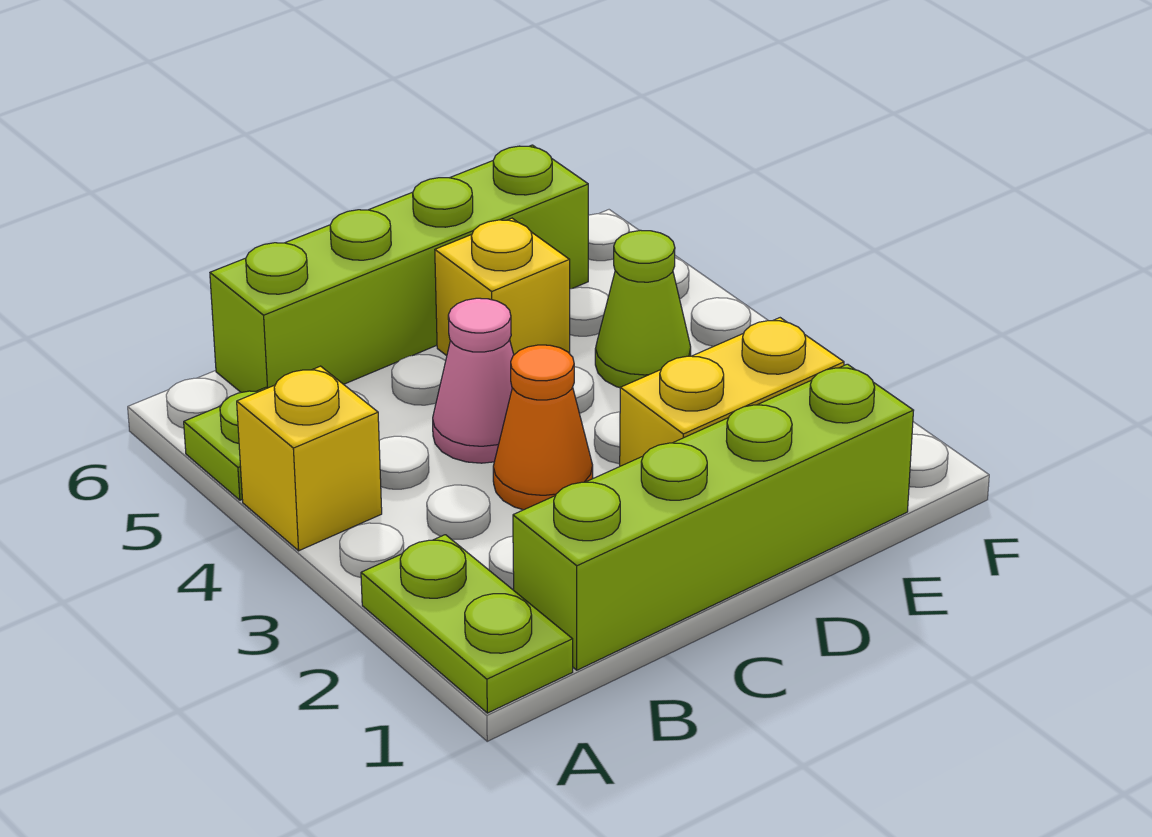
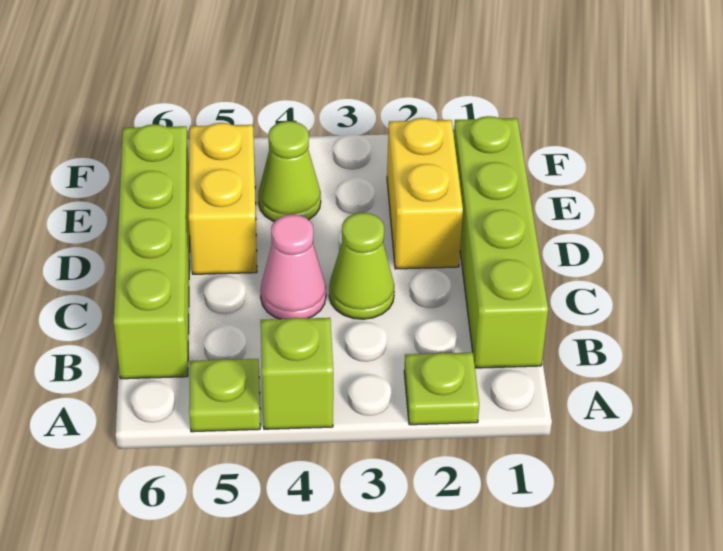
lime plate A1:A2 level 1 -> lime plate A2 level 1
yellow brick A4 level 1 -> lime brick A4 level 1
orange cone C3 level 1 -> lime cone C3 level 1
yellow brick D5 level 1 -> yellow brick D5:E5 level 1

